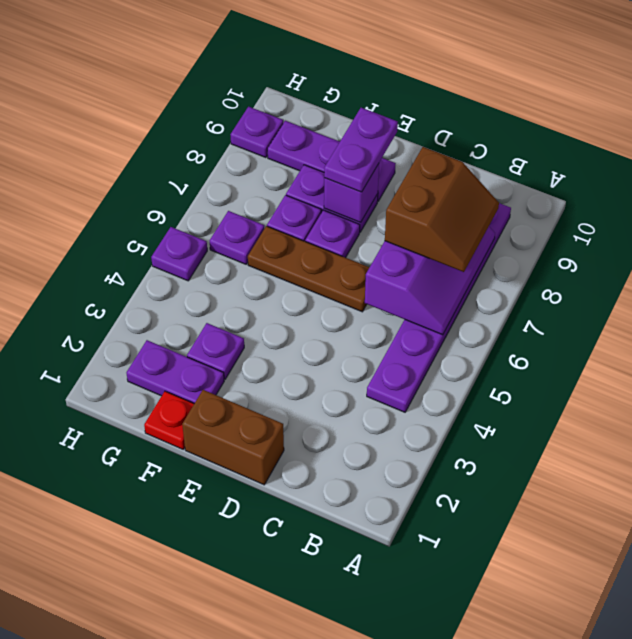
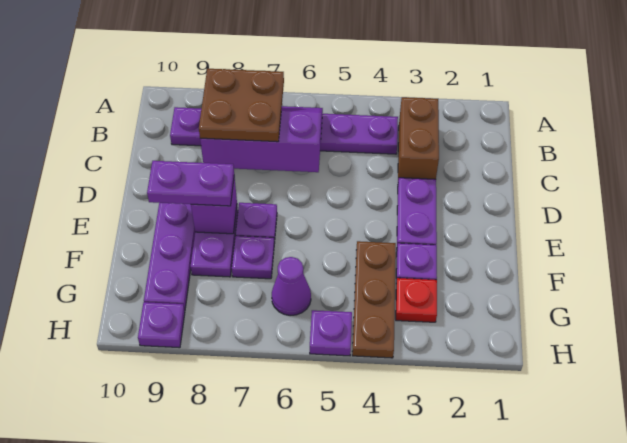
brown slope B7:C8 level 3 top C -> brown plate B7:C8 level 3
brown brick D1:E1 level 1 -> brown brick B3:C3 level 1
brown plate D6:F6 level 1 -> brown plate F4:H4 level 1
red plate F1 level 1 -> red plate G3 level 1
purple plate F2:G2 level 1 -> purple plate D3:E3 level 1
purple plate G6 level 1 -> purple cone G6 level 1

